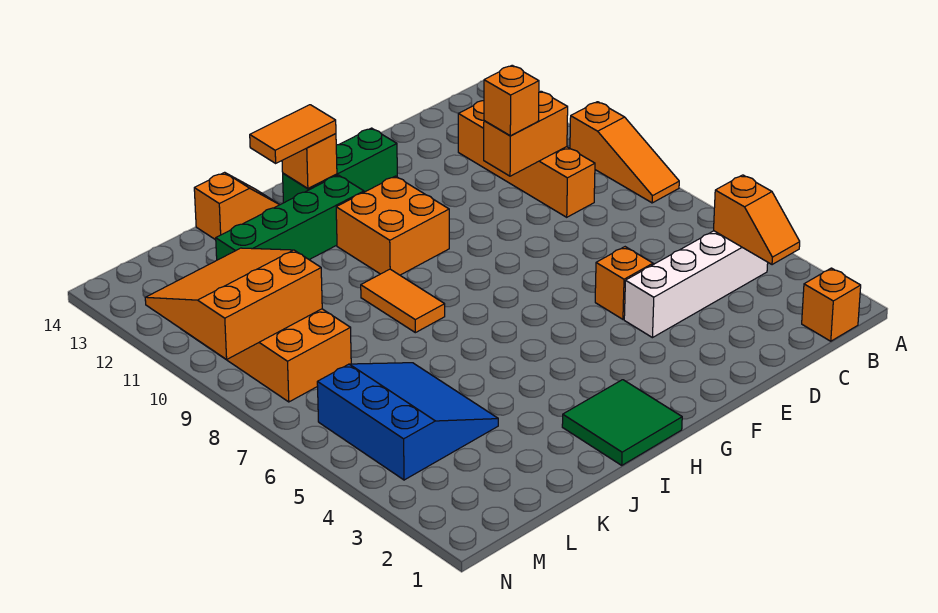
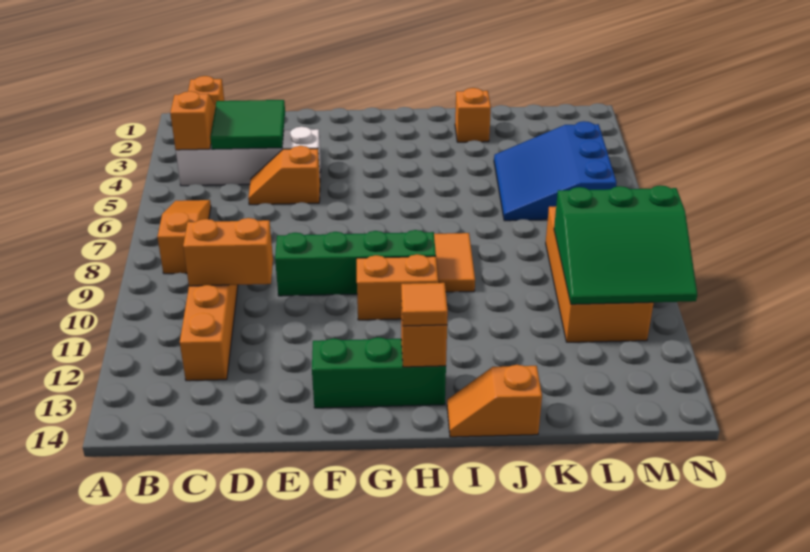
orange slope A8:A10 level 1 top 10 -> orange slope B6:B8 level 1 top 8
orange brick D10 level 3 -> orange brick J2 level 1
orange brick G10:H11 level 1 -> orange brick G10:H10 level 1
green tile H1:I2 level 1 -> green tile C3:D4 level 2
green brick H12:K12 level 1 -> green brick E9:H9 level 1
orange tile H13:I13 level 3 -> orange tile H13 level 3
orange slope L9:N11 level 2 top 9 -> green slope L9:N11 level 2 top 9

